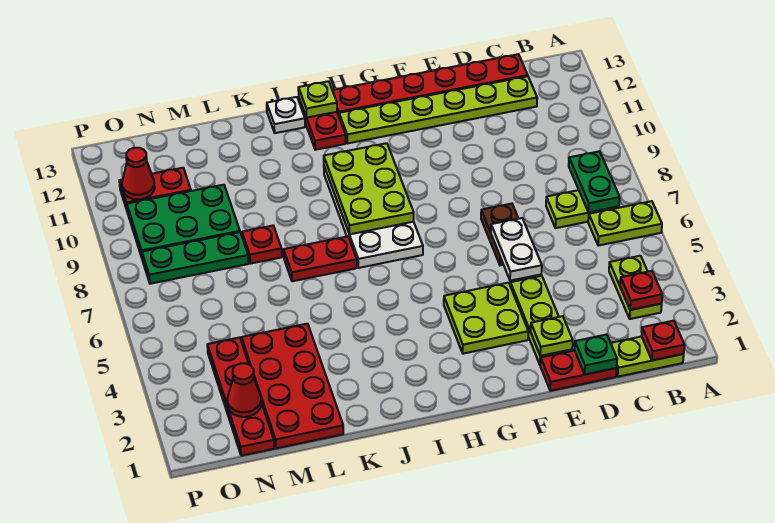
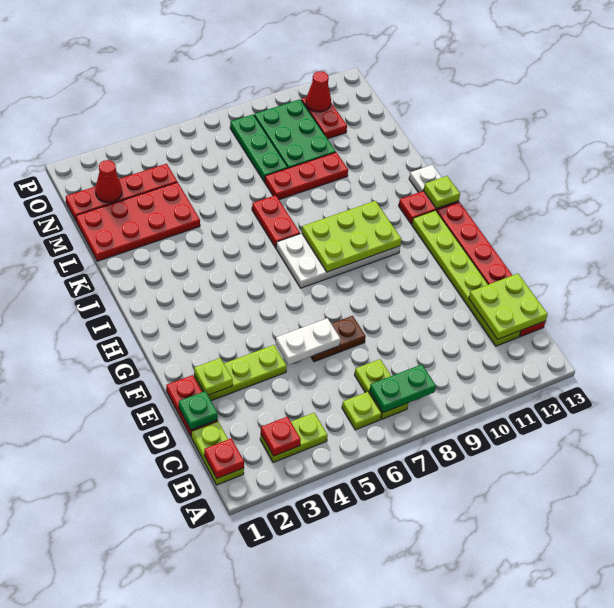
lime plate A6:B6 level 1 -> lime plate B6 level 1
lime plate F3:G4 level 1 -> lime plate C12:D13 level 2
red plate L8 level 1 -> red plate L8:L10 level 1

